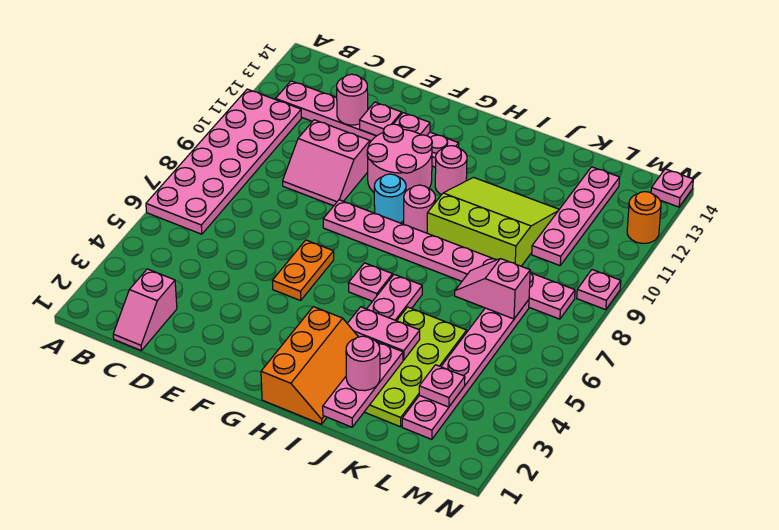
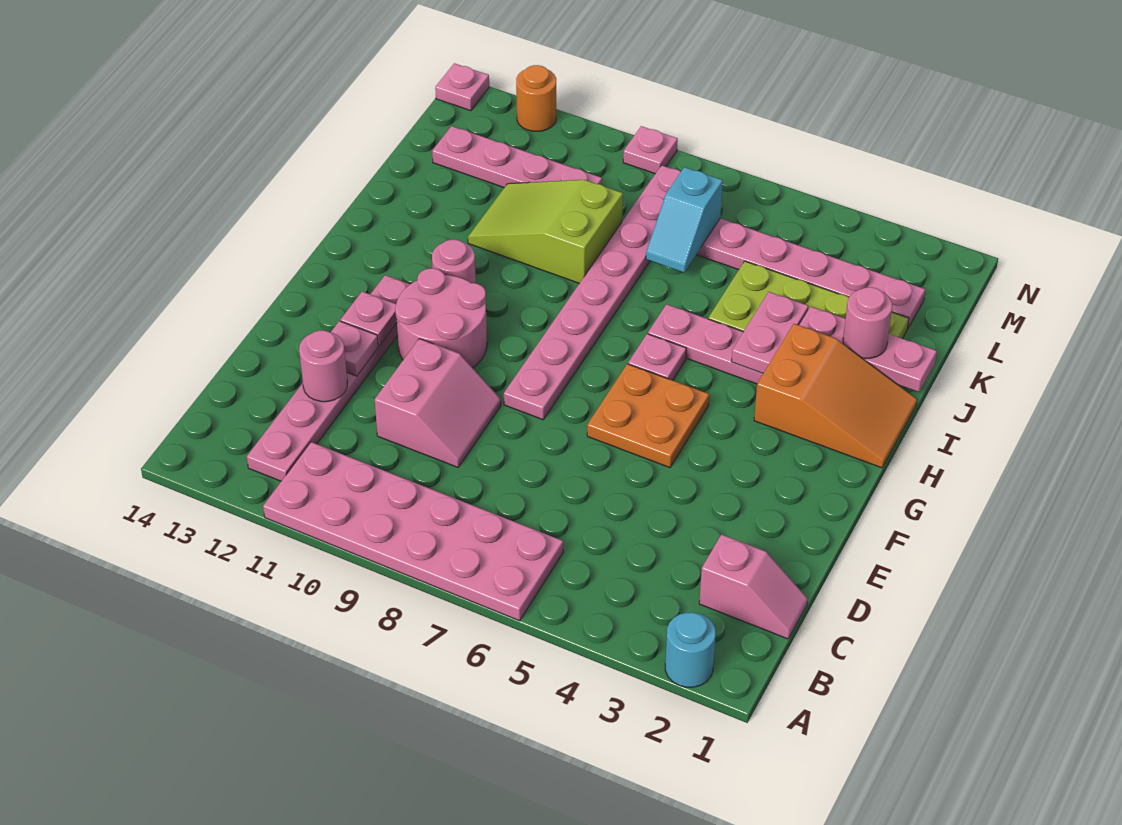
orange plate F5:F6 level 1 -> orange plate F5:G6 level 1
cyan round brick G9 level 1 -> cyan round brick A2 level 1
orange slope H1:I3 level 1 top H -> orange slope H1:I3 level 1 top 3
pink round brick H9 level 1 -> none
lime slope I9:K11 level 1 top 9 -> lime slope J9:K11 level 1 top 9
pink slope K7:L7 level 2 top L -> cyan slope K7:L7 level 2 top L
pink plate L3 level 2 -> none

